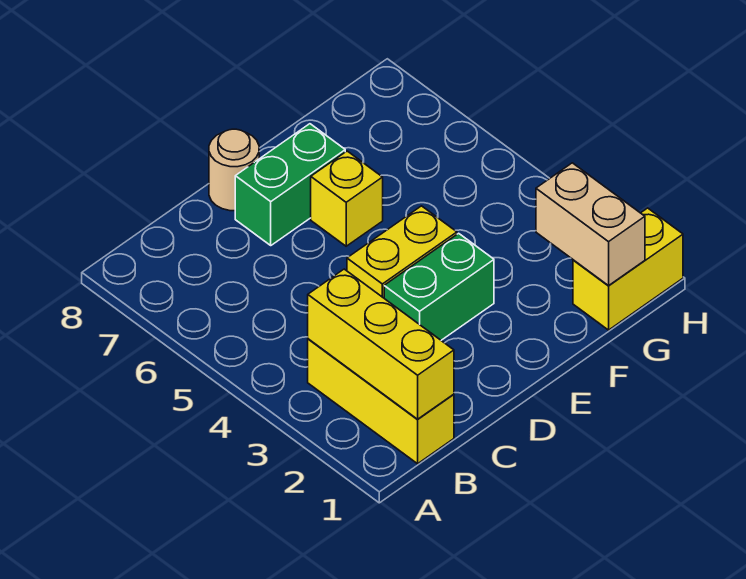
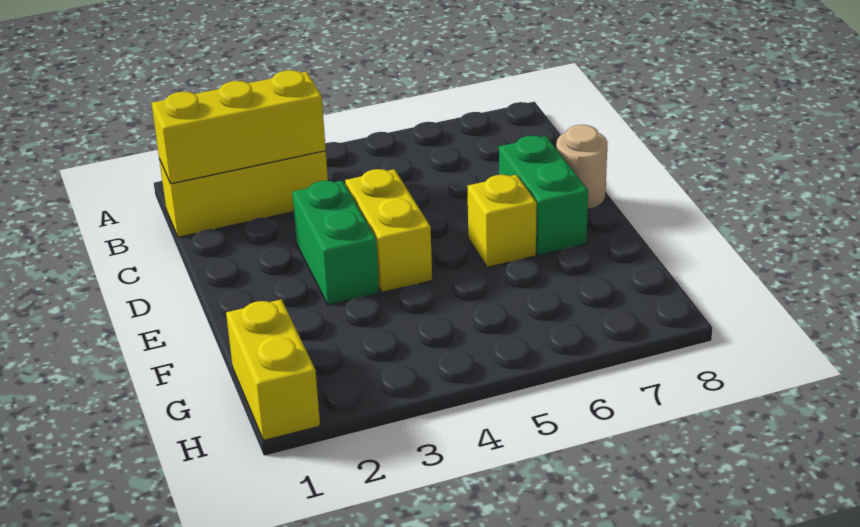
tan brick G1:G2 level 2 -> none

